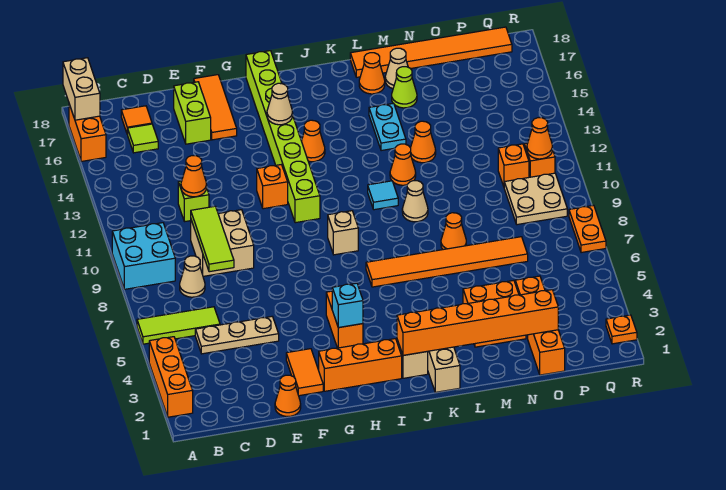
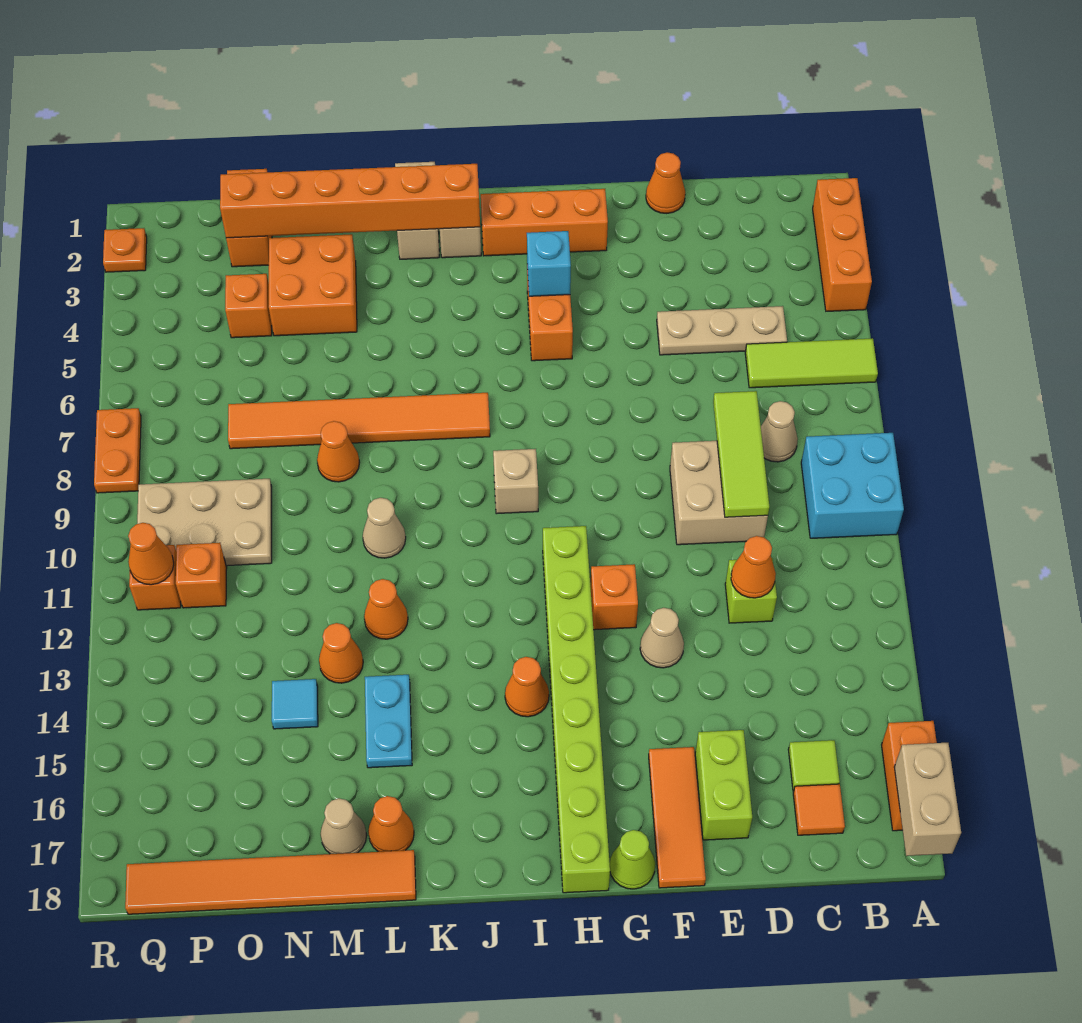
orange tile F2:F3 level 1 -> none
tan cone H15 level 2 -> tan cone F13 level 1
cyan tile K11 level 1 -> cyan tile N14 level 1
lime cone M16 level 1 -> lime cone G18 level 1
tan plate P9:Q10 level 1 -> tan plate O9:Q10 level 1

